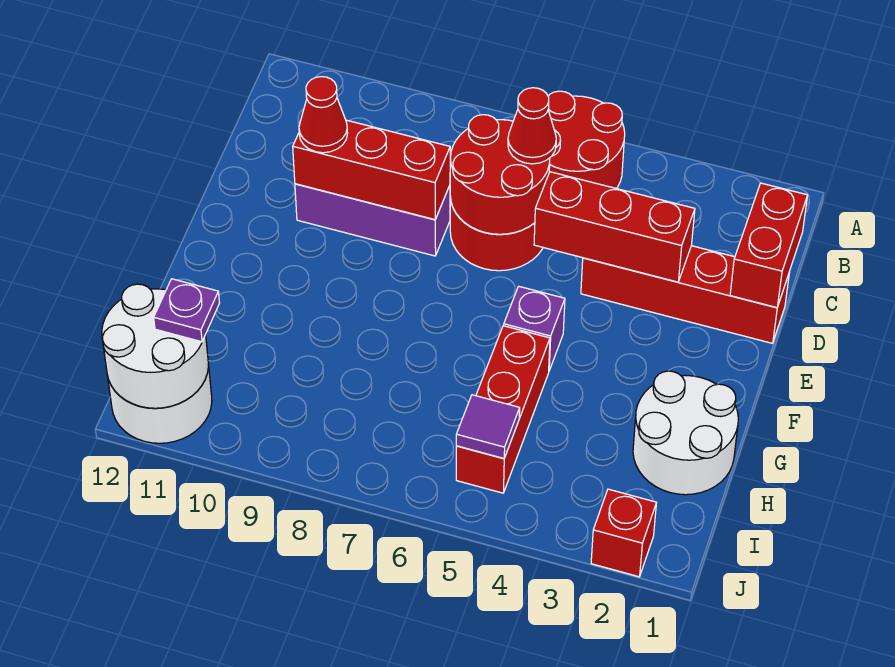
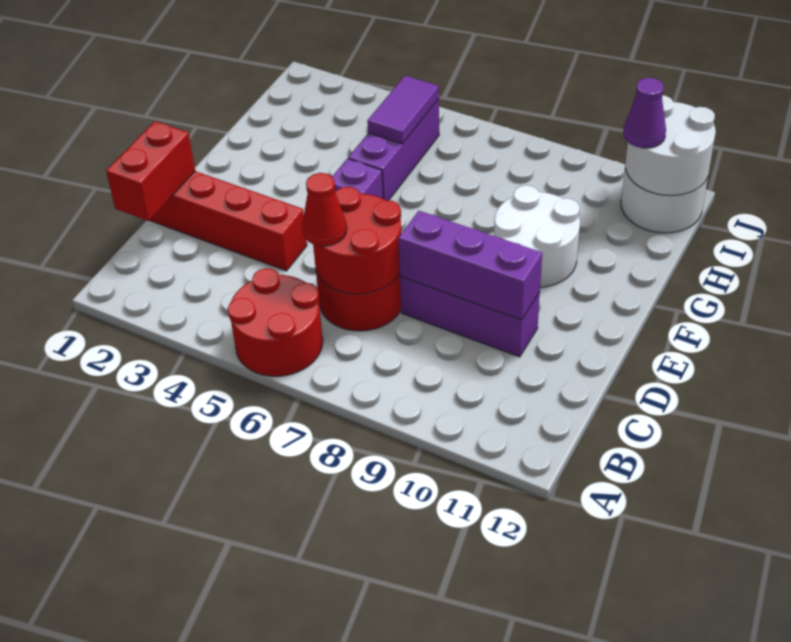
red brick D3:D5 level 2 -> none
red brick D8:D10 level 2 -> purple brick D8:D10 level 2
red cone D10 level 3 -> none
white round brick G1:H2 level 1 -> white round brick F9:G10 level 1
red brick G5:I5 level 1 -> purple brick G5:I5 level 1
purple tile I5 level 2 -> purple tile H5:I5 level 2
purple plate I11 level 3 -> purple cone I11 level 3
red brick J2 level 1 -> none

